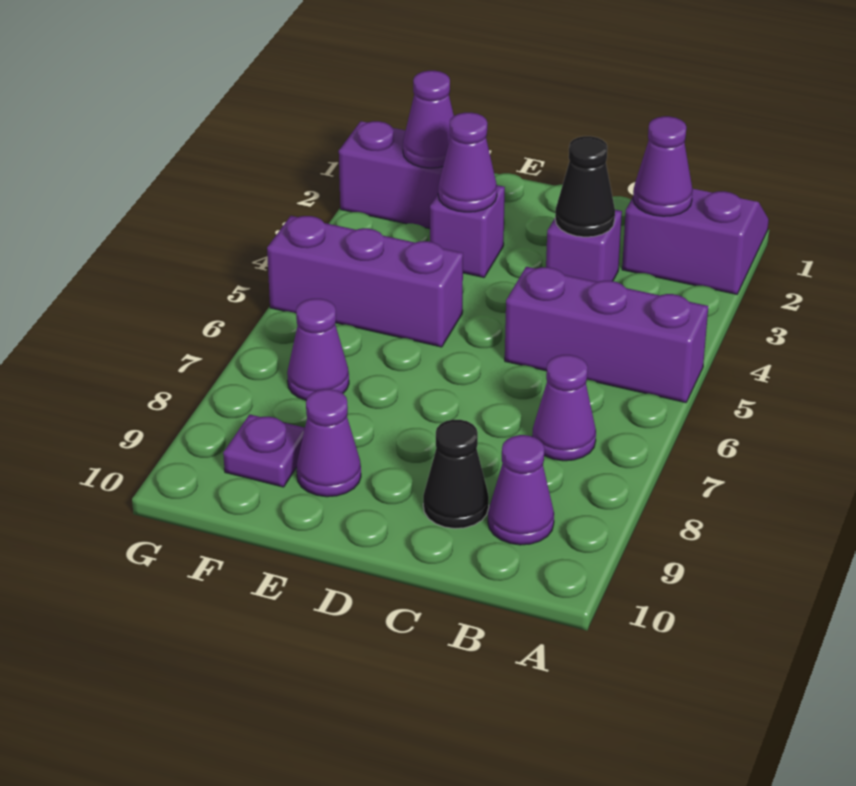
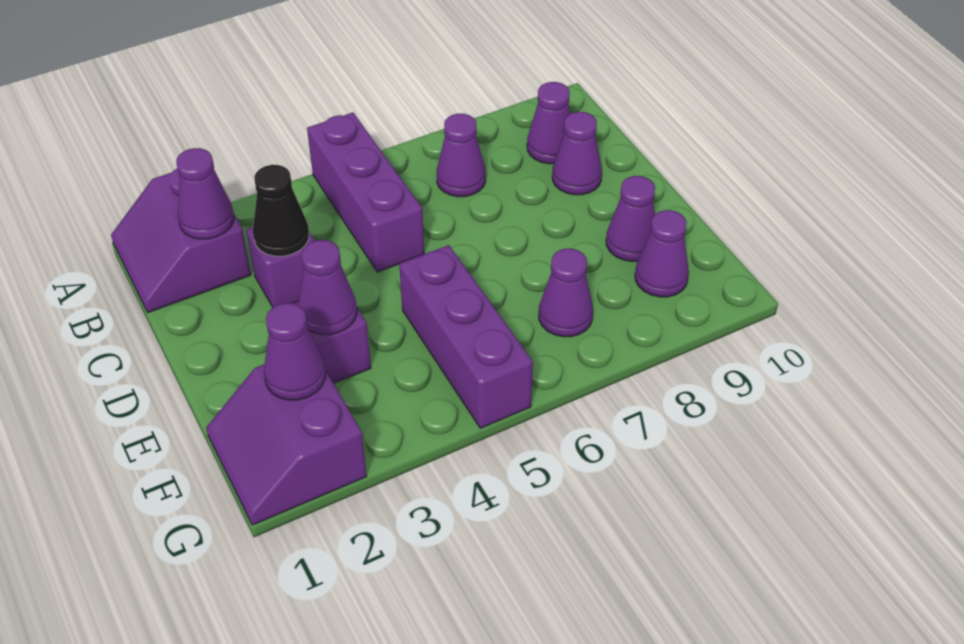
black cone C9 level 1 -> purple cone C9 level 1
purple plate F9 level 1 -> purple cone F9 level 1

